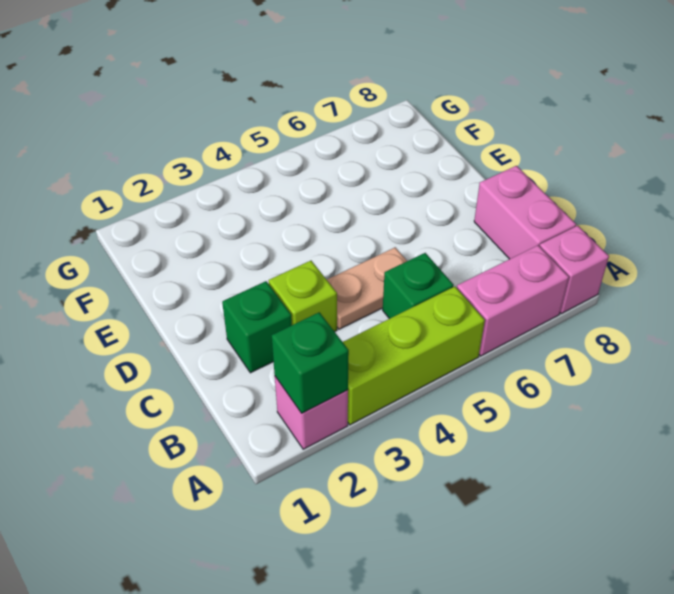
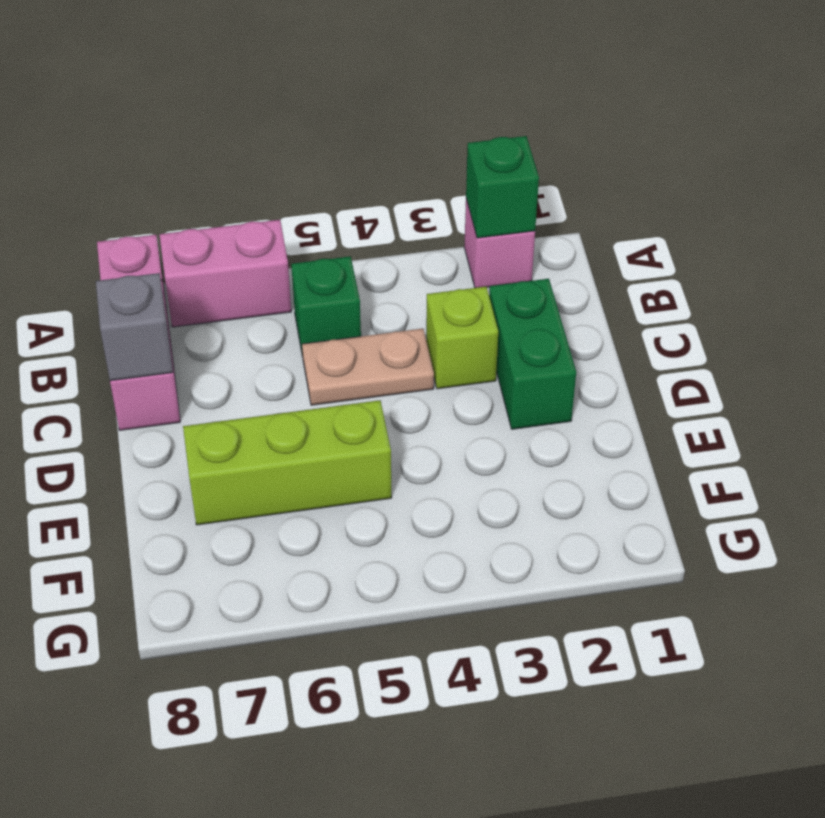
lime brick A3:A5 level 1 -> lime brick E5:E7 level 1
green brick C2 level 1 -> green brick C2:D2 level 1
none -> grey brick C8 level 2

